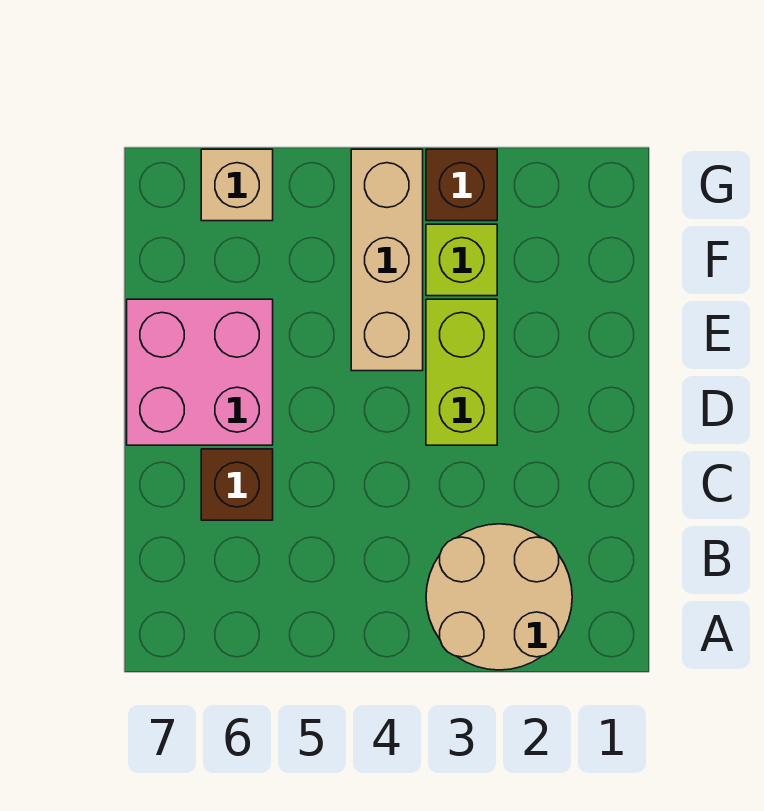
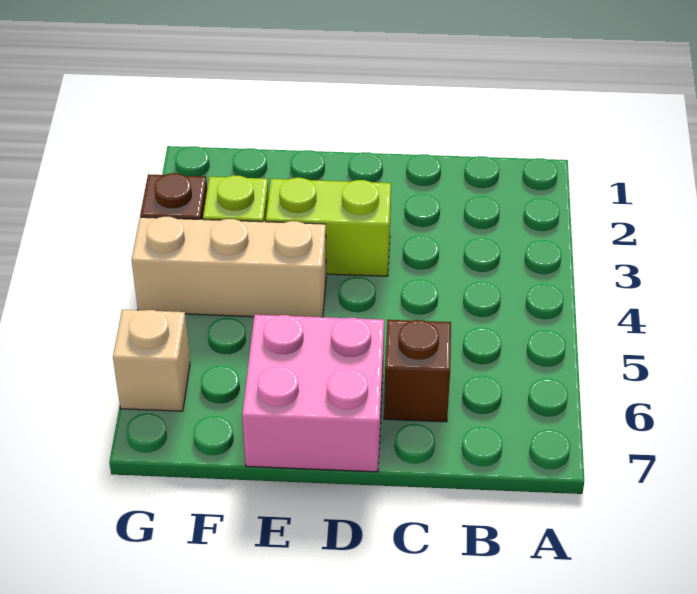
tan round brick A2:B3 level 1 -> none

